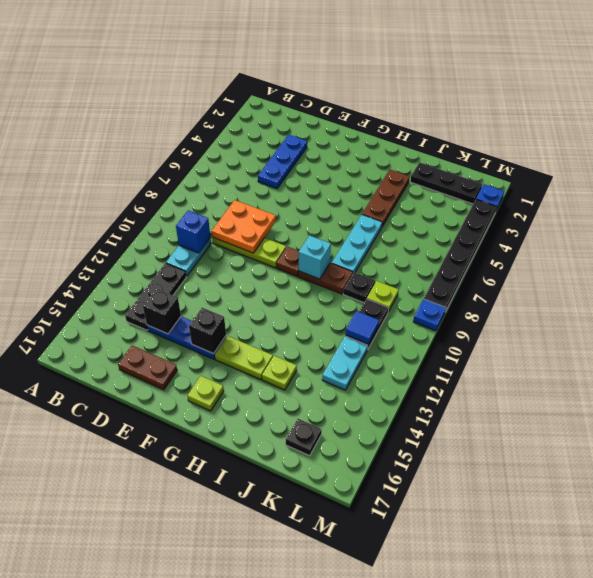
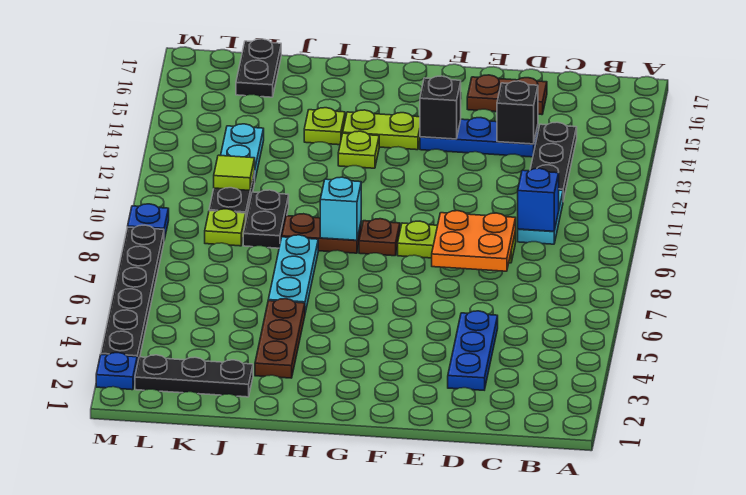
lime plate G16 level 1 -> lime plate H13 level 1
black plate J9 level 1 -> black plate J9:J10 level 1
blue tile K11 level 2 -> lime tile K11 level 2
black plate K16 level 1 -> black plate K16:K17 level 1

